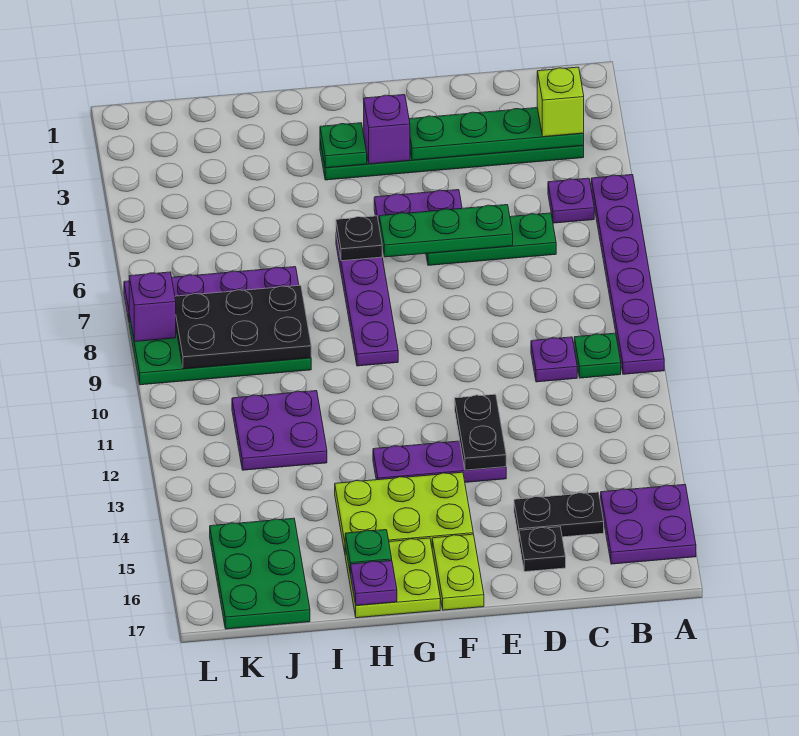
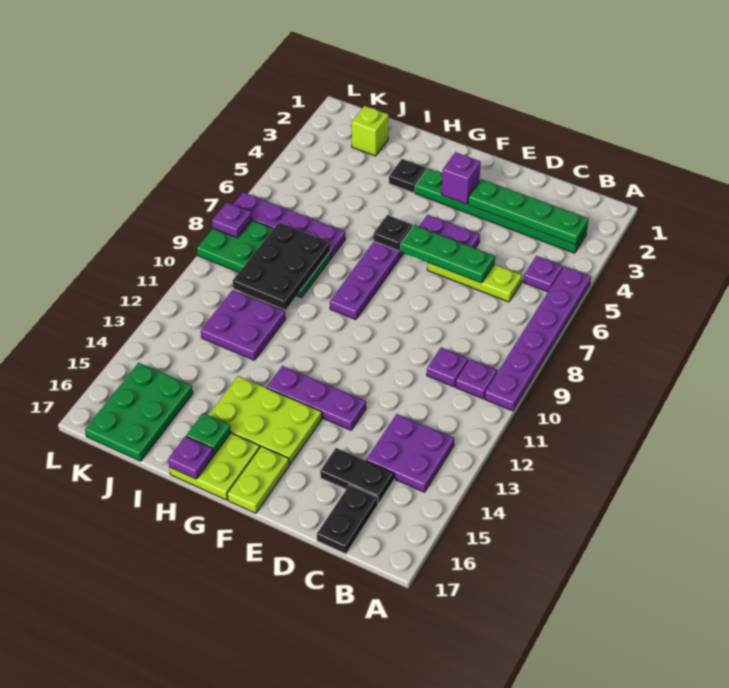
purple plate A15:B16 level 1 -> purple plate B13:C14 level 1
lime brick B3 level 3 -> lime brick J2 level 1
green plate B10 level 1 -> purple plate B10 level 1
green plate C6:E6 level 1 -> lime plate C6:E6 level 1
black plate D16 level 1 -> black plate H3 level 1
black plate E12:E13 level 2 -> black plate C16:C17 level 1
green plate G3 level 2 -> none
black plate I8:K9 level 2 -> black plate I8:J10 level 2
purple brick L8 level 2 -> purple plate L8 level 2

